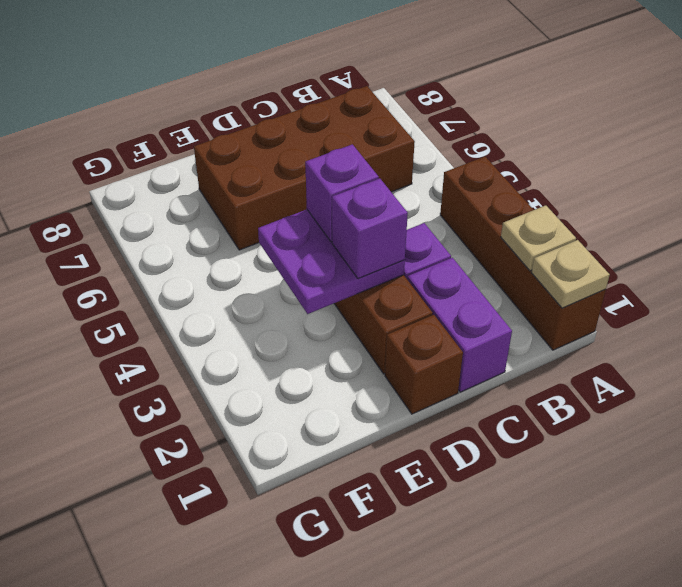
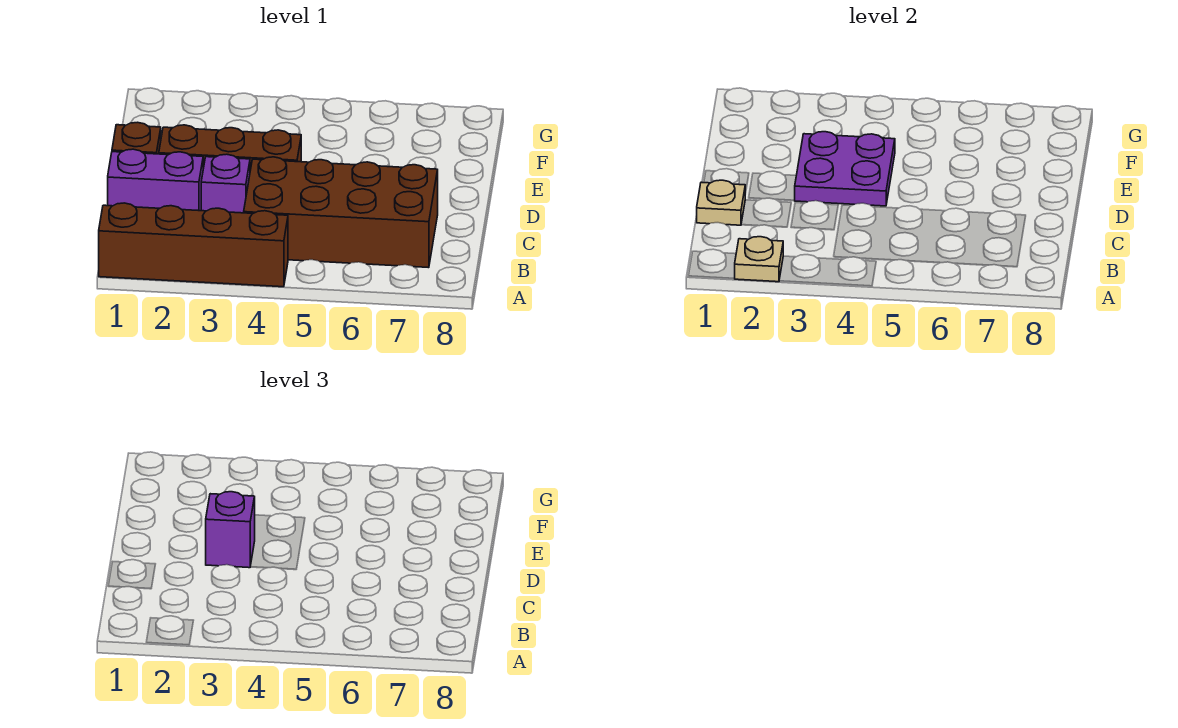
tan plate A1 level 2 -> tan plate C1 level 2
brown brick B6:E7 level 1 -> brown brick B4:C7 level 1
purple brick D4 level 3 -> none

